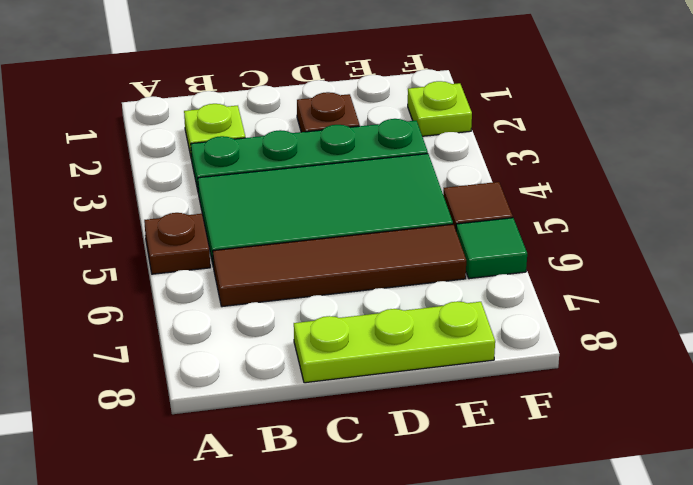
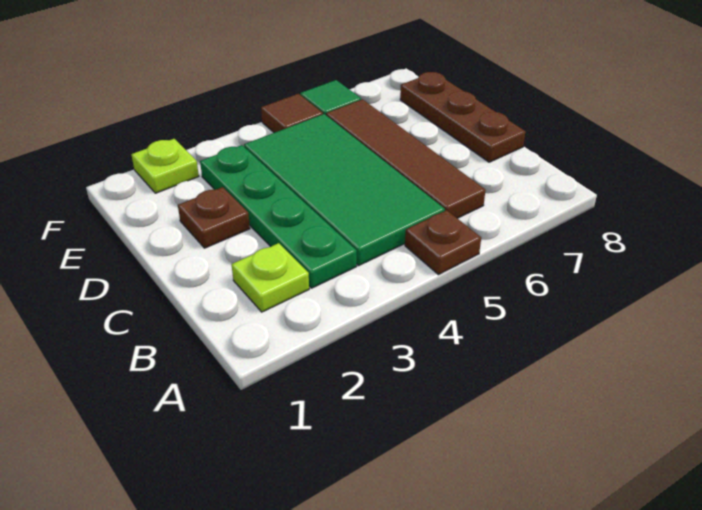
lime plate C8:E8 level 1 -> brown plate C8:E8 level 1

